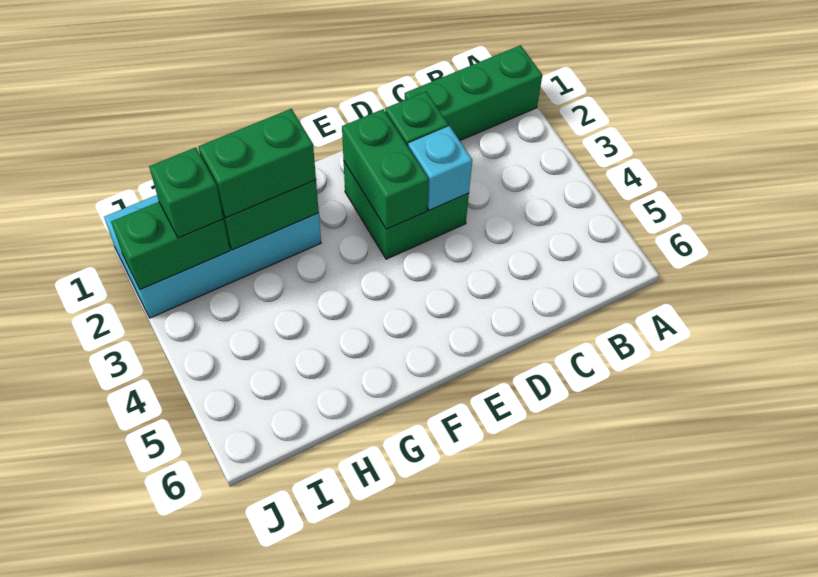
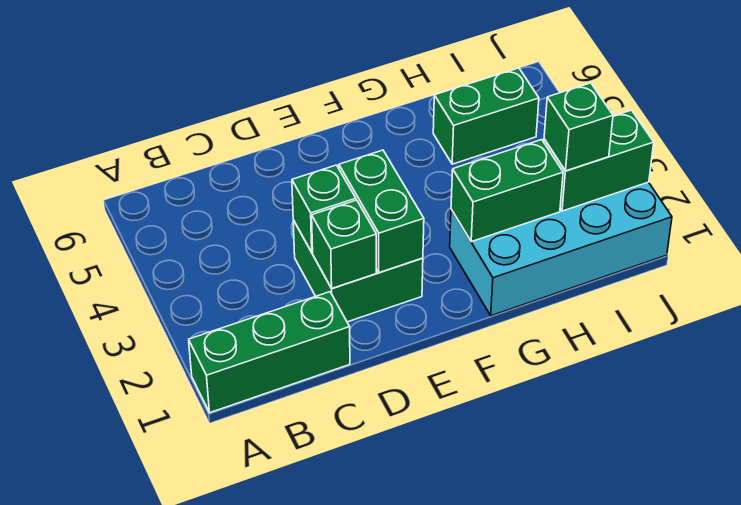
cyan brick D3 level 2 -> green brick D3 level 2
green brick G2:H2 level 3 -> green brick H5:I5 level 1

